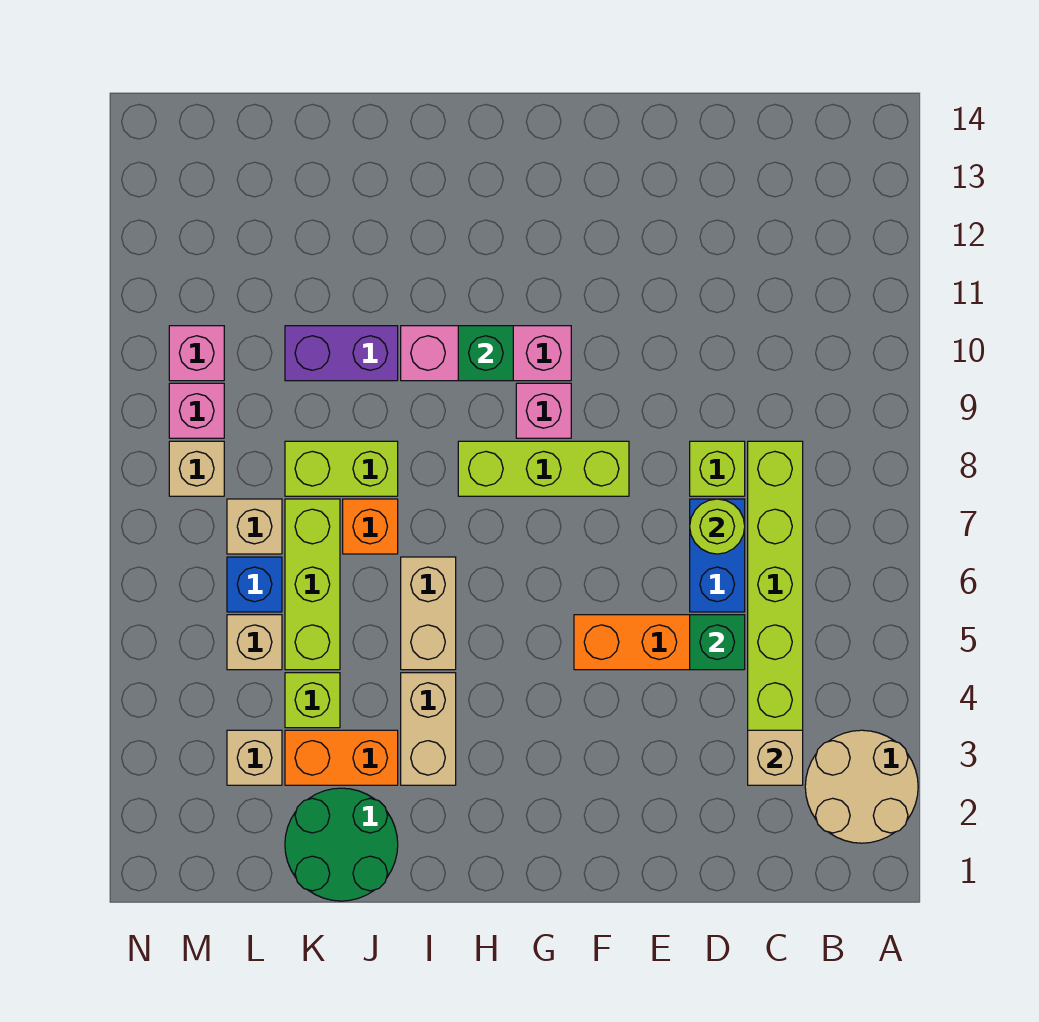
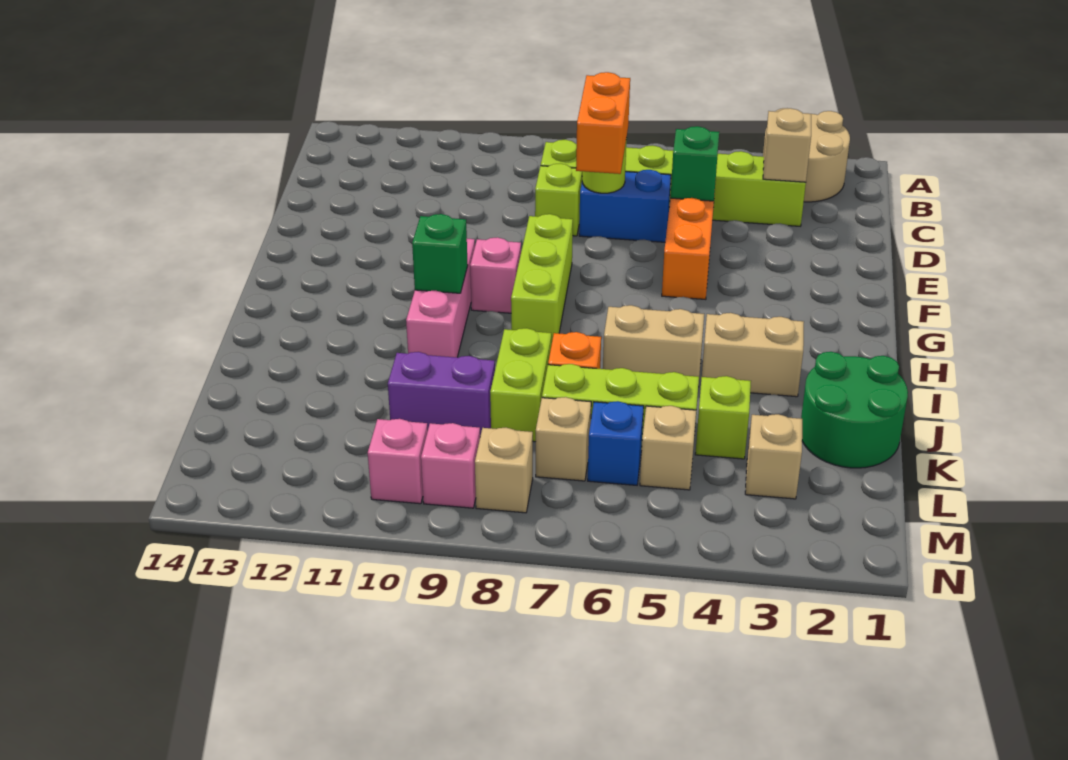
orange brick J3:K3 level 1 -> orange brick D7:E7 level 3
purple brick J10:K10 level 1 -> purple brick K9:K10 level 1

